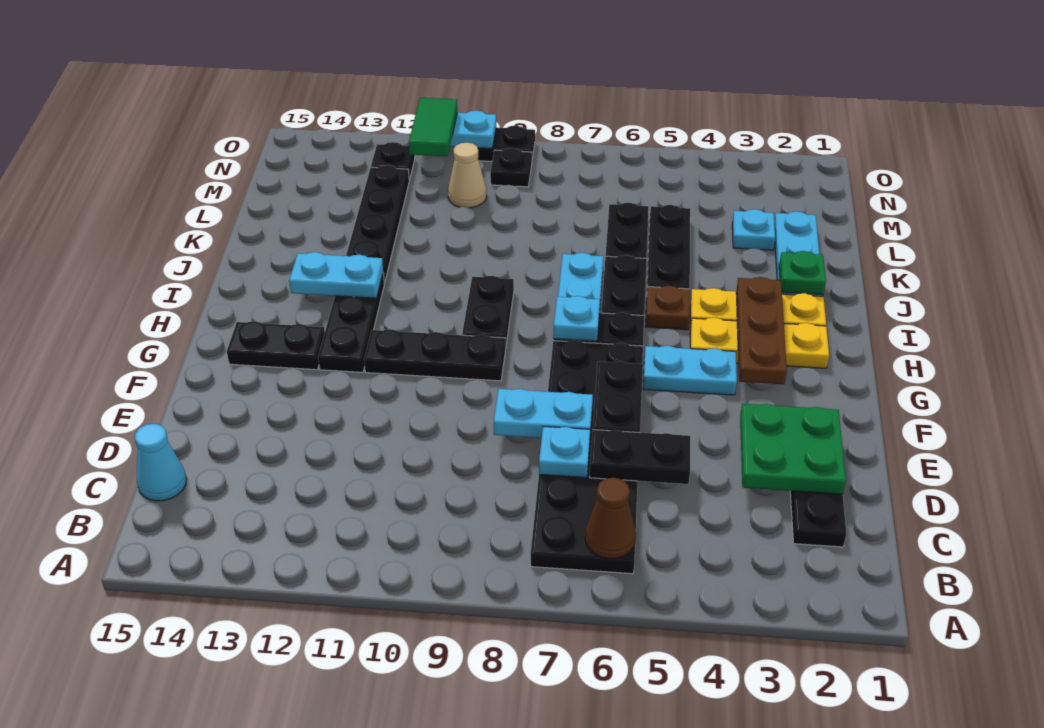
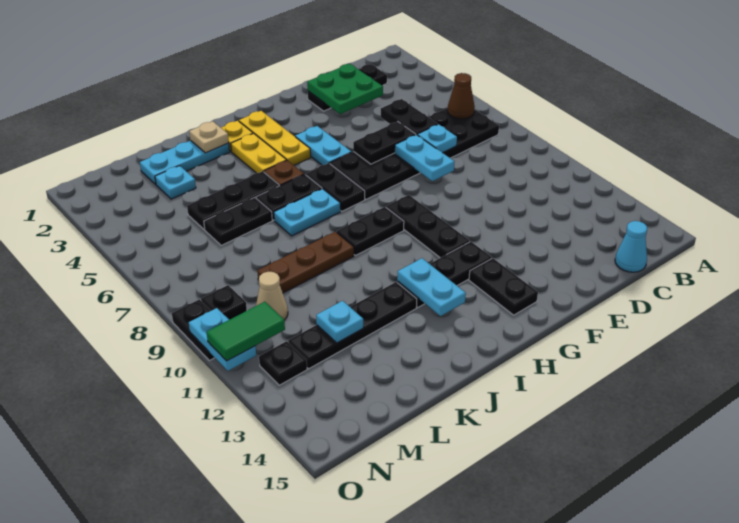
brown plate G3:I3 level 2 -> brown plate J9:L9 level 1
cyan plate H7 level 2 -> cyan plate L12 level 2
green plate J2 level 2 -> tan plate J2 level 2

